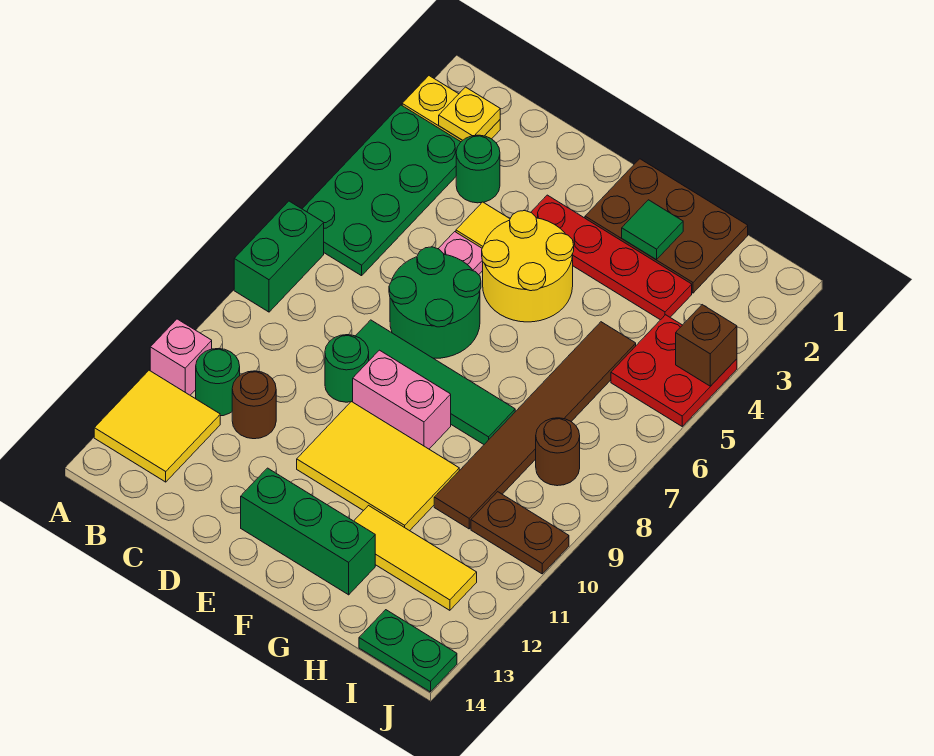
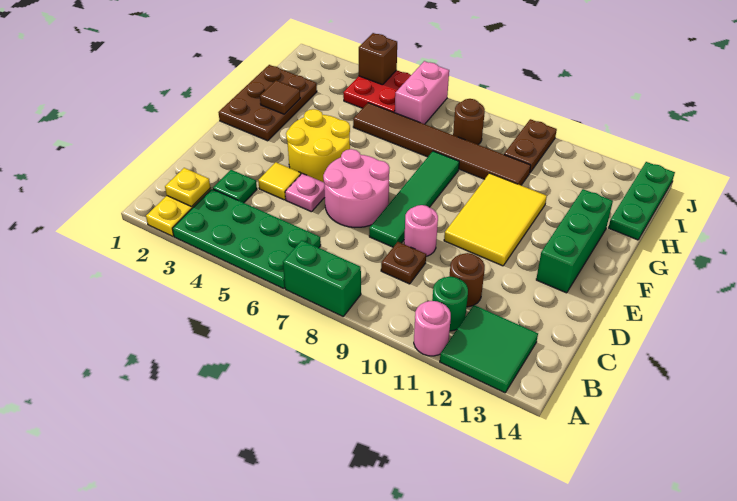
pink brick A11 level 1 -> pink round brick A11 level 1
yellow tile A12:B13 level 1 -> green tile A12:B13 level 1
green round brick C3 level 1 -> green plate C3 level 1
none -> brown plate C9 level 1
green round brick D6:E7 level 1 -> pink round brick D6:E7 level 1
green round brick D9 level 1 -> pink round brick D9 level 1
red plate E3:H3 level 1 -> none
pink brick E9:F9 level 1 -> pink brick I6:J6 level 1
green tile G2 level 2 -> brown tile G2 level 2
yellow tile G12:I12 level 1 -> none
green plate I14:J14 level 1 -> green plate H14:J14 level 1

